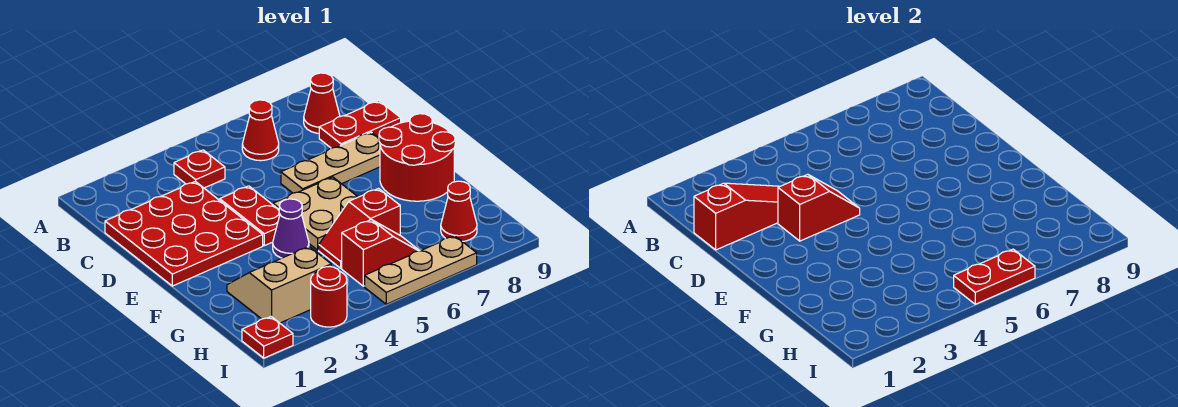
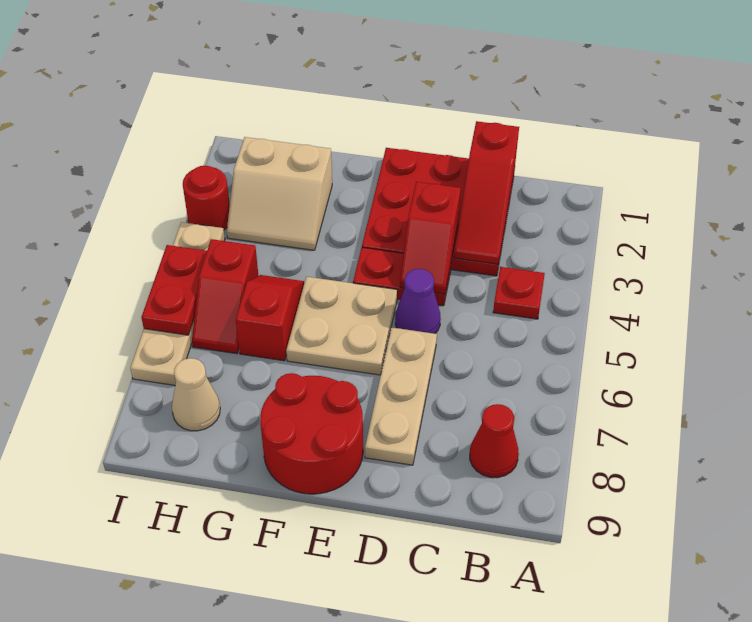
red cone B6 level 1 -> none
red plate C8:C9 level 1 -> none
purple cone F4 level 1 -> purple cone D5 level 1
tan slope G2:H3 level 1 top H -> tan slope G2:H3 level 1 top 2
red cone H8 level 1 -> tan cone H8 level 1
red plate I1 level 1 -> none
tan plate I5:I7 level 1 -> tan plate I4:I7 level 1

